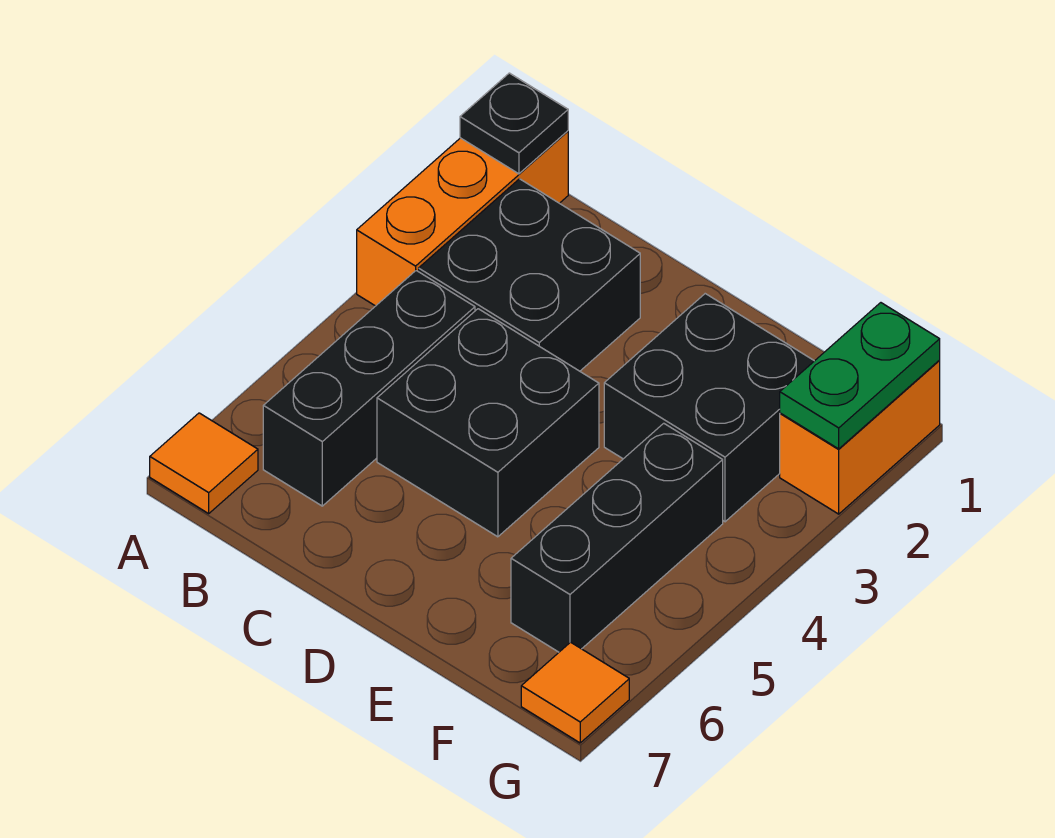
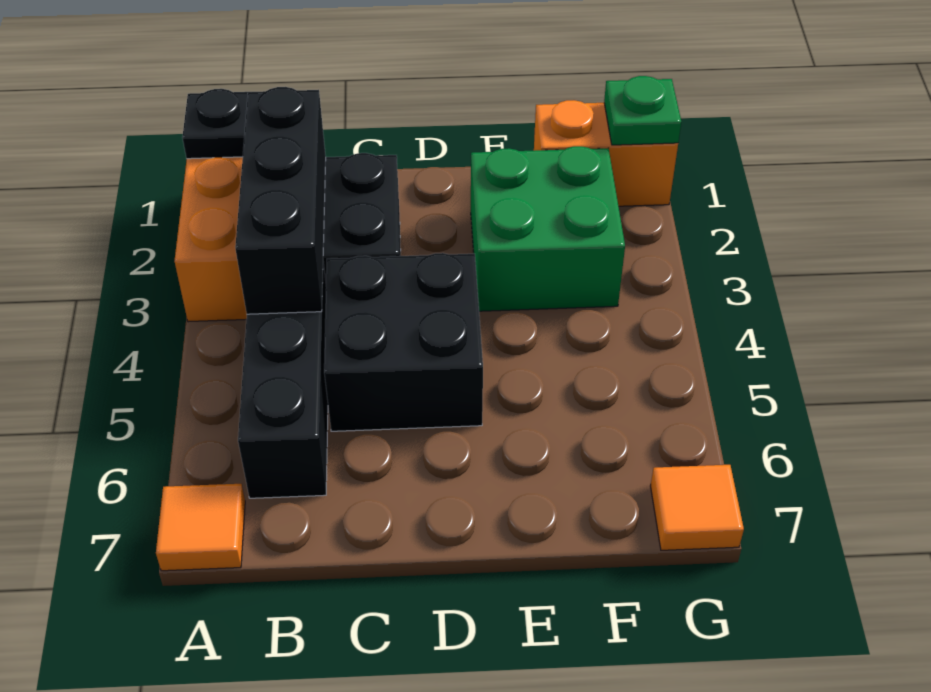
black brick E2:F3 level 1 -> green brick E2:F3 level 1
black brick F4:F6 level 1 -> black brick B2:B4 level 2
orange brick G1:G2 level 1 -> orange brick F1:G1 level 1
green plate G1:G2 level 2 -> green plate G1 level 2

